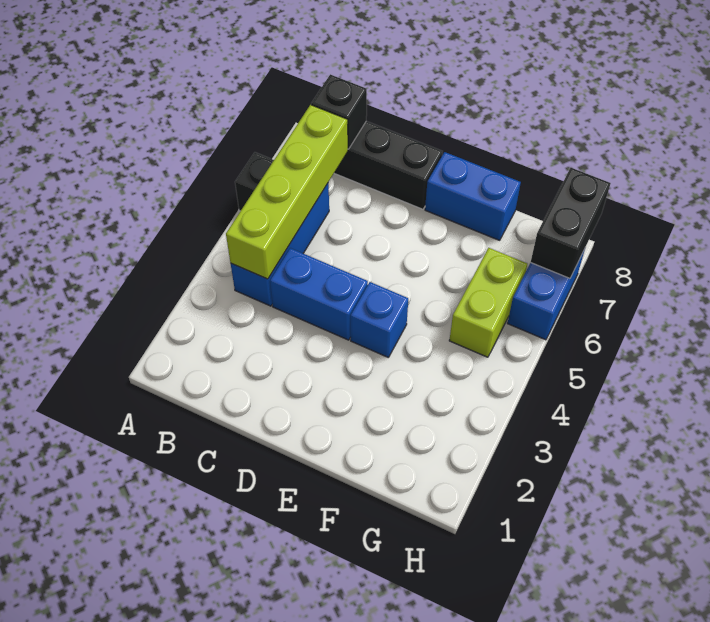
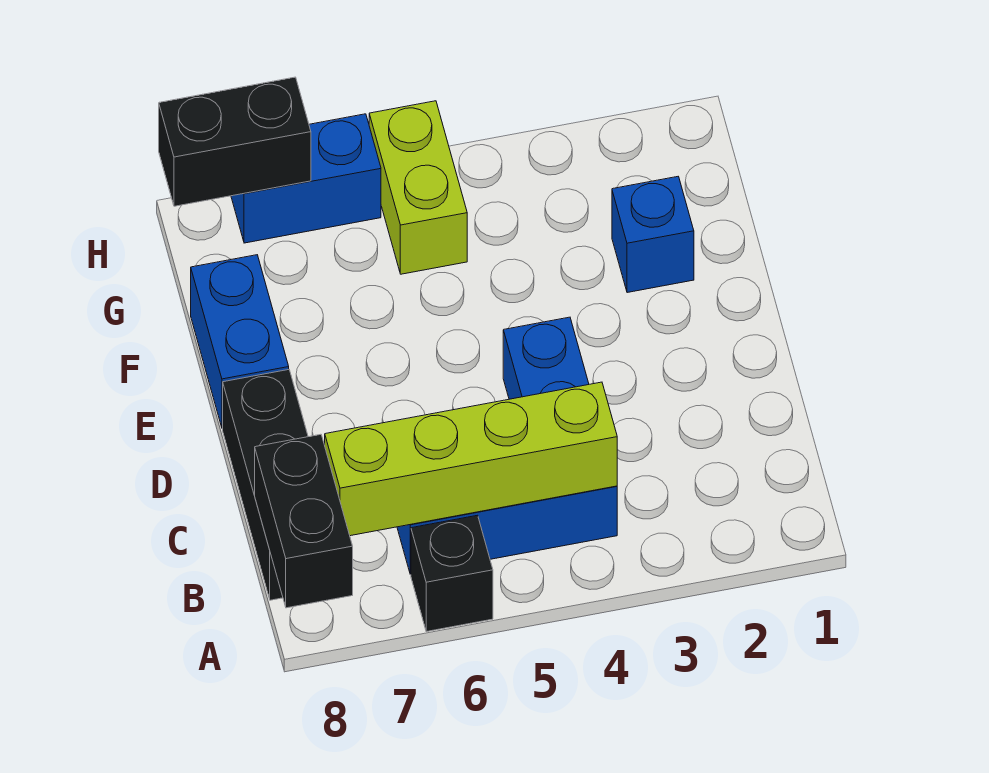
black brick B8 level 2 -> black brick A8:B8 level 2
blue brick E4 level 1 -> blue brick F2 level 1
lime brick G5:G6 level 1 -> lime brick G5:H5 level 1

